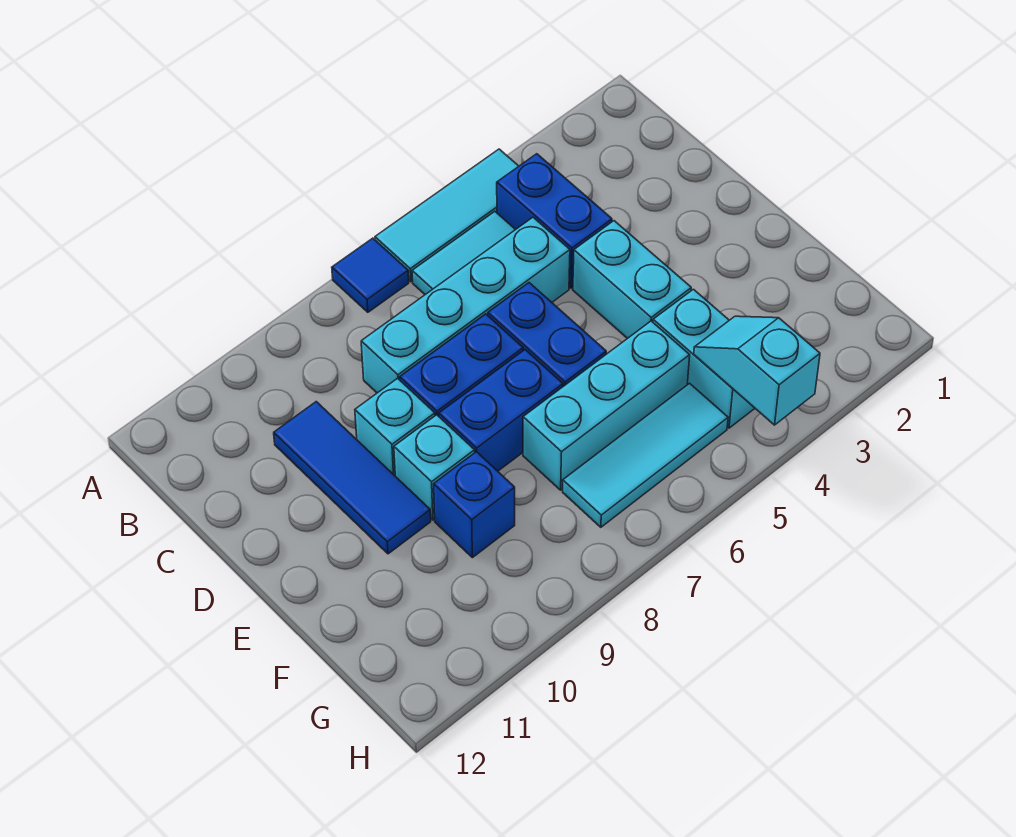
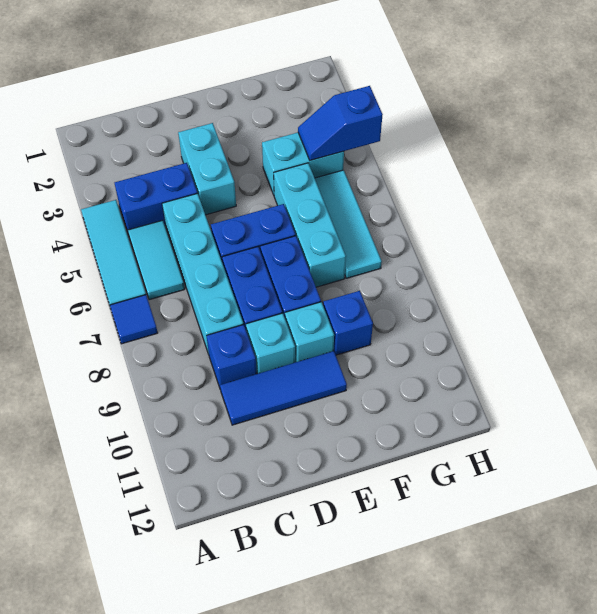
none -> blue brick C9 level 1
cyan brick D4:E4 level 1 -> cyan brick D3:D4 level 1
cyan slope G4:H4 level 2 top H -> blue slope G4:H4 level 2 top H

